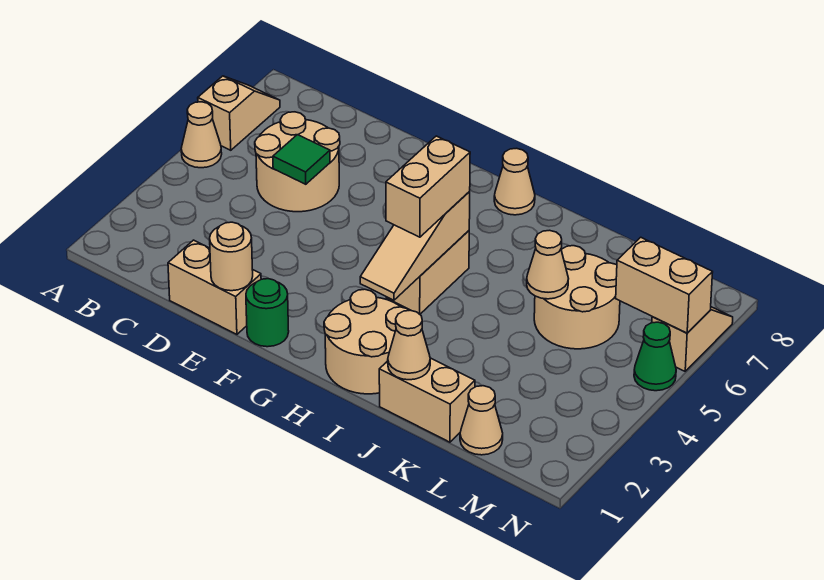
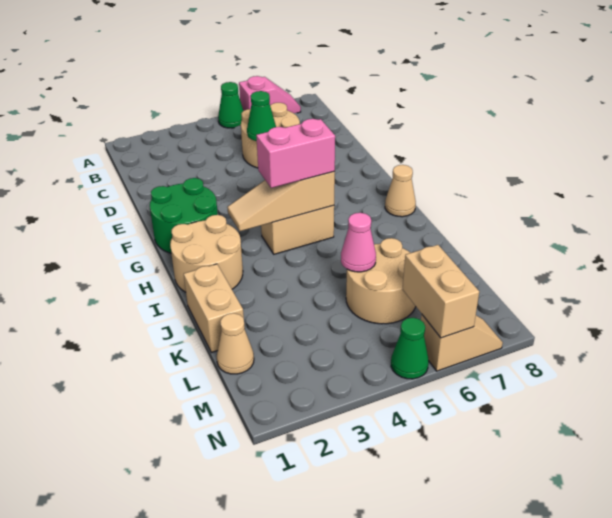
tan cone A5 level 1 -> green cone A5 level 1
tan slope A6:A7 level 1 top 6 -> pink slope A6:A7 level 1 top 6
tan brick D1:E1 level 1 -> none
green tile D5 level 2 -> green cone D5 level 2
tan round brick E1 level 2 -> none
green round brick F1 level 1 -> green round brick F1:G2 level 1
tan brick H4:H5 level 3 -> pink brick H4:H5 level 3
tan cone J1 level 2 -> none
tan cone K5 level 2 -> pink cone K5 level 2

